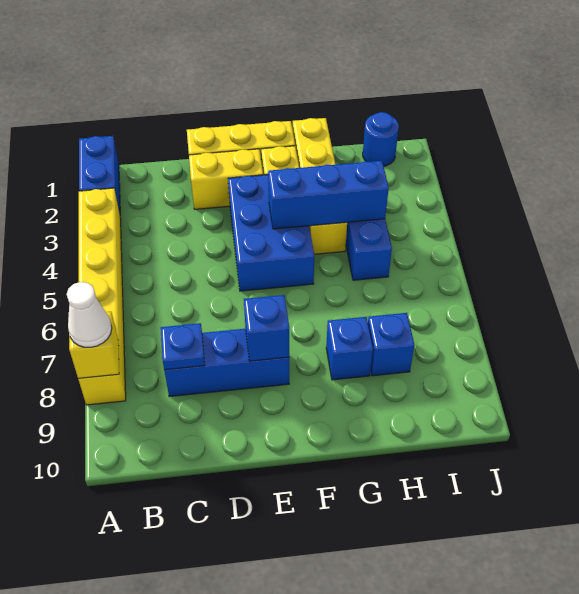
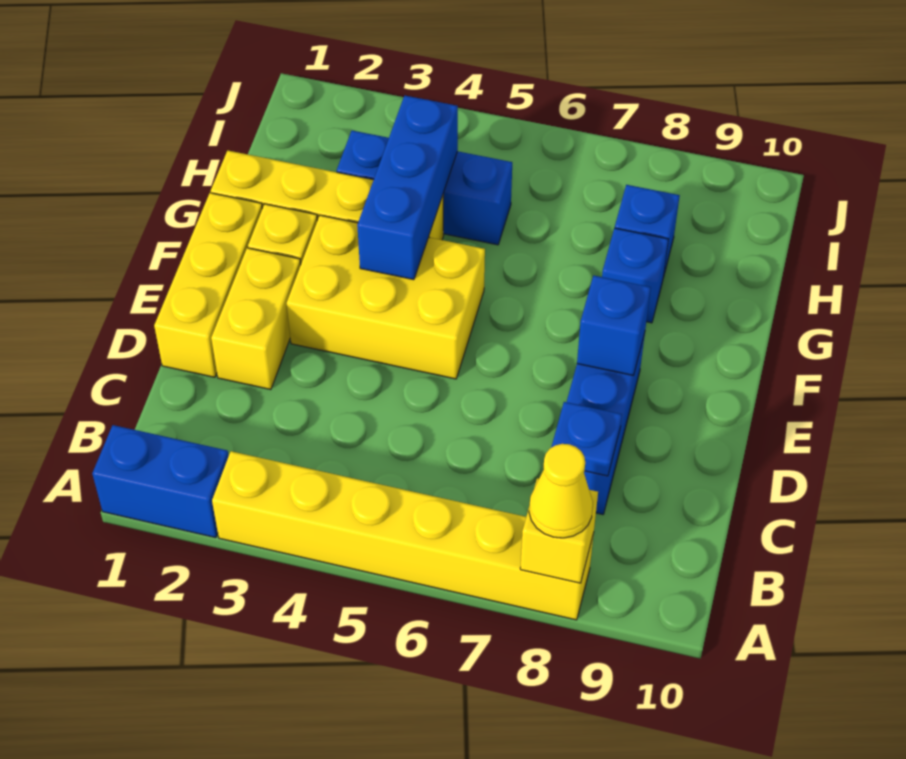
white cone A8 level 3 -> yellow cone A8 level 3
blue brick E3:F5 level 1 -> yellow brick E3:F5 level 1
blue round brick I1 level 1 -> none

